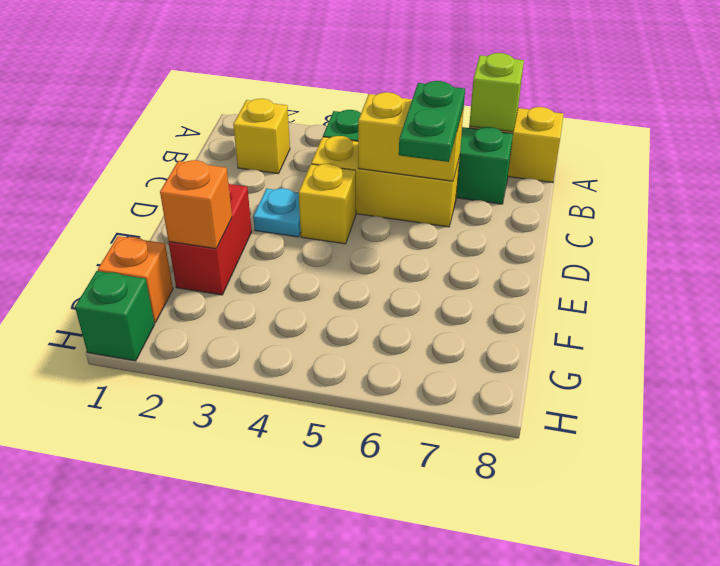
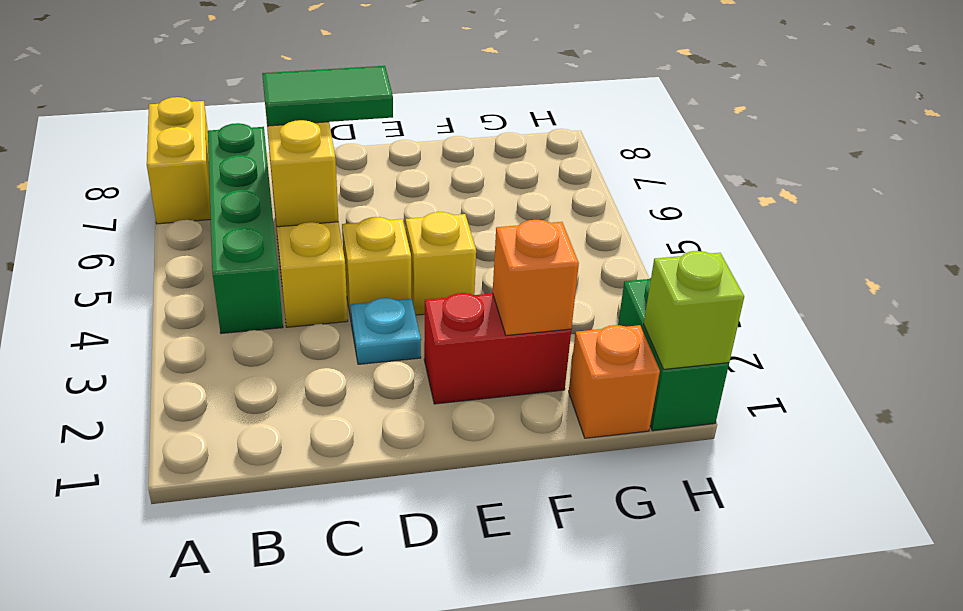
lime brick A7 level 2 -> lime brick H1 level 2
yellow brick B2 level 1 -> yellow brick E4 level 1
green plate C6:D6 level 3 -> green tile C6:D6 level 3
green brick H1 level 1 -> green brick H1:H2 level 1

